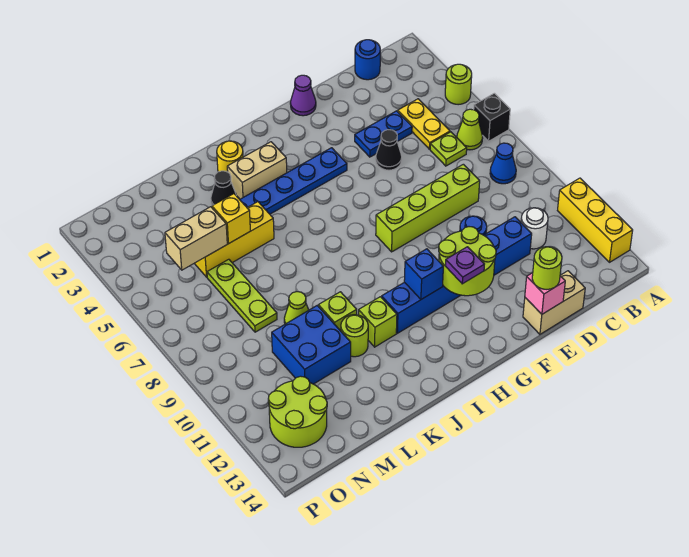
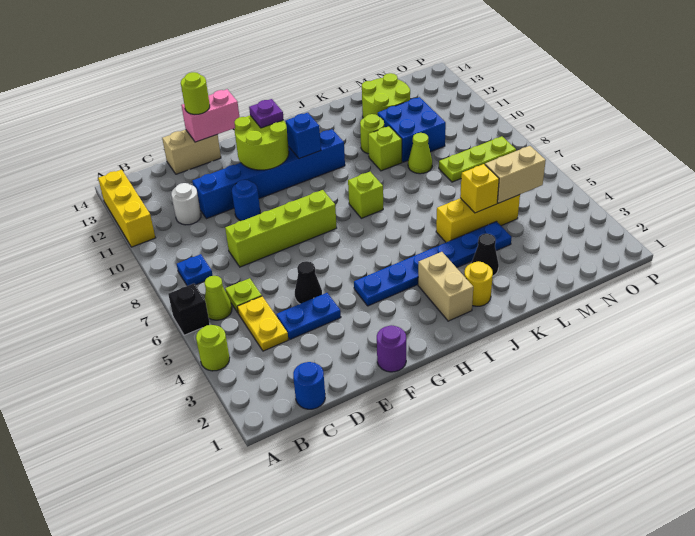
blue cone B8 level 1 -> blue plate B8 level 1
pink brick E14 level 2 -> pink brick E14:F14 level 2
purple cone F1 level 1 -> purple round brick F1 level 1
tan brick I3:J3 level 1 -> tan brick I2:I3 level 1
lime brick J11 level 1 -> lime brick I8 level 1
lime plate M6:M8 level 1 -> lime plate M8:O8 level 1
lime round brick N12:O13 level 1 -> lime round brick L12:M13 level 1

